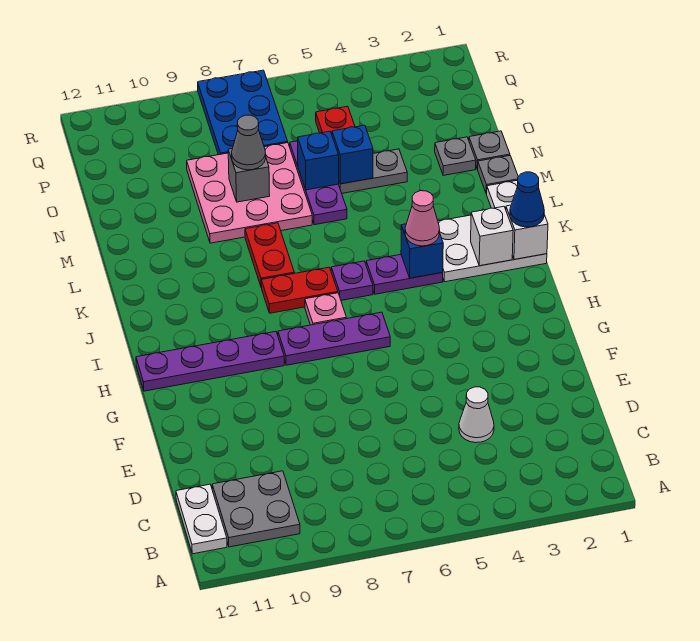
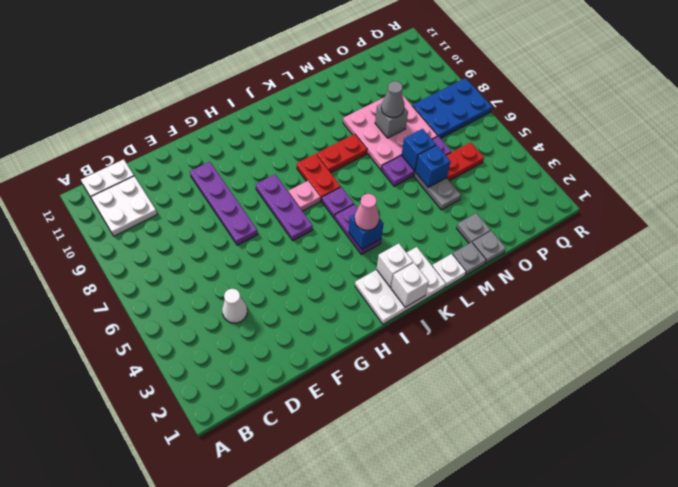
grey plate B10:C11 level 1 -> white plate B10:C11 level 1
purple plate H9:H12 level 1 -> purple plate F7:F10 level 1
white plate J1:K3 level 1 -> white plate I1:K2 level 1
blue cone J1 level 3 -> none

